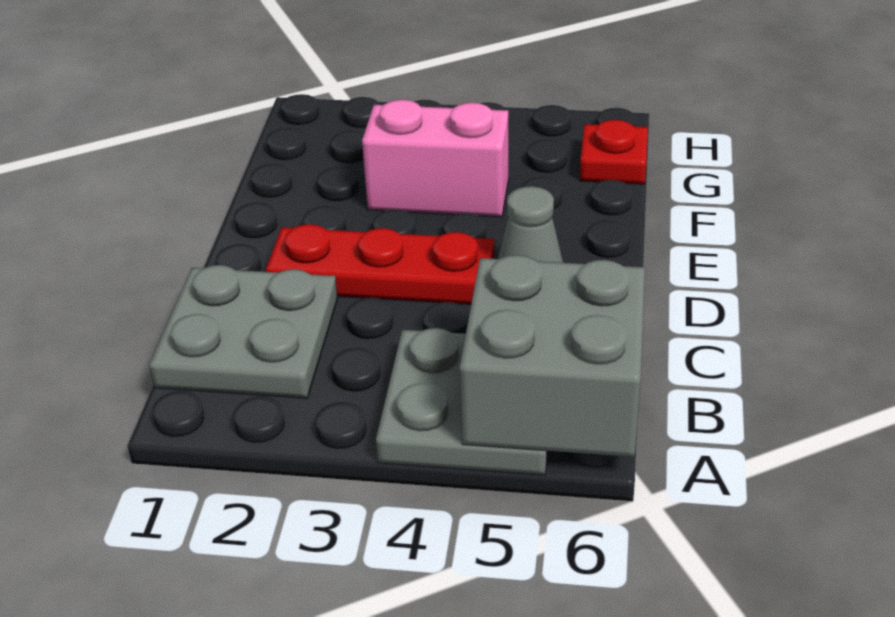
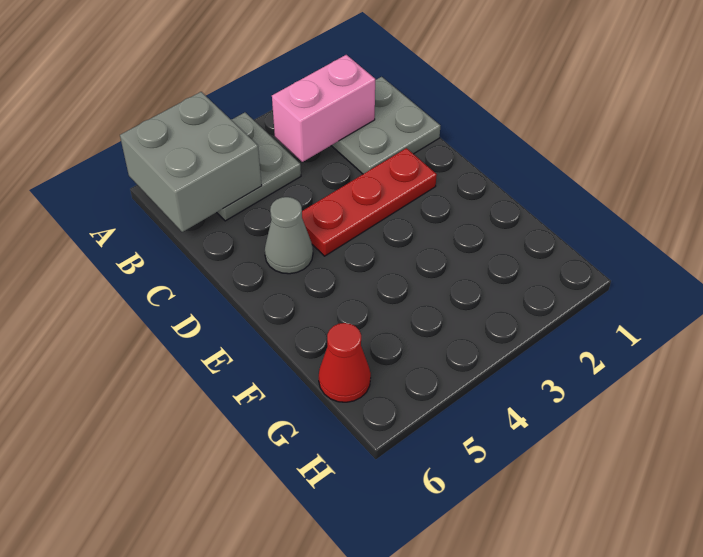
pink brick F3:F4 level 1 -> pink brick B2:B3 level 2
red plate G6 level 1 -> red cone G6 level 1

